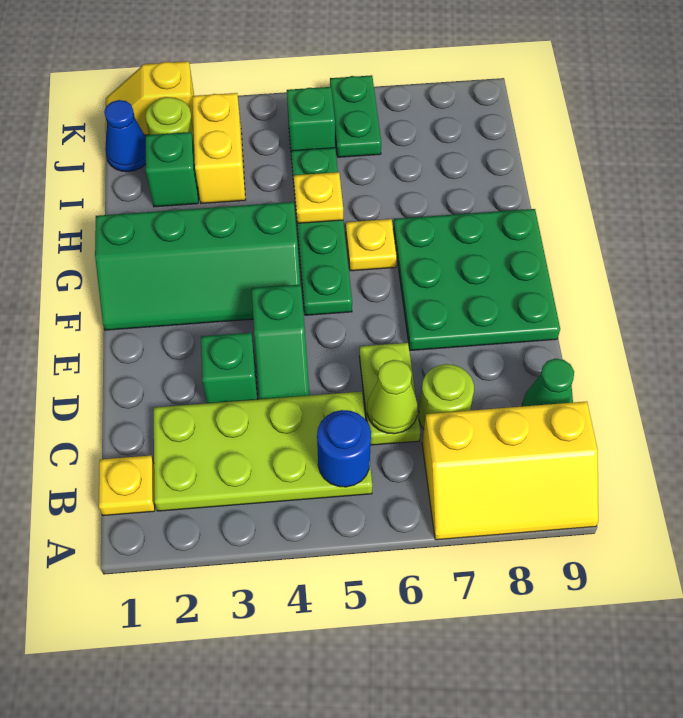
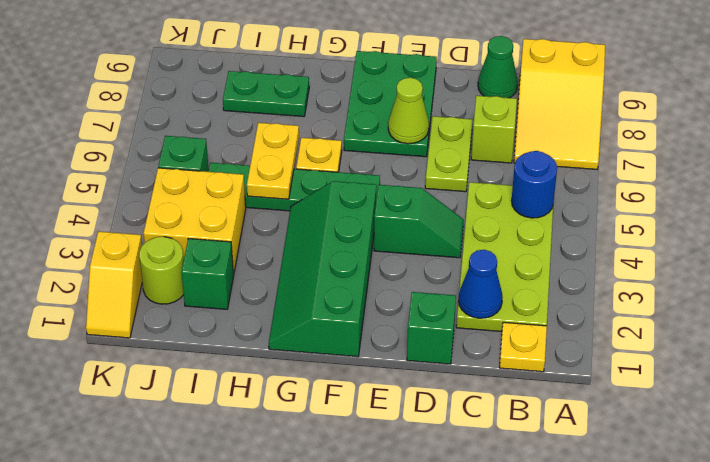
yellow slope A7:B9 level 1 top B -> yellow slope A7:B9 level 1 top 9
lime plate C6:D6 level 1 -> lime plate D6:D7 level 1
lime cone C6 level 2 -> lime cone E7 level 2
lime round brick C7 level 1 -> lime brick C7 level 1
green brick D3 level 1 -> green brick D1 level 1
green plate E7:G9 level 1 -> green plate E7:F9 level 1
green slope F1:G4 level 1 top G -> green slope F1:G4 level 1 top F
yellow plate H5 level 2 -> yellow plate H5:H6 level 2
yellow brick I3:J3 level 1 -> yellow brick I3:J4 level 1
blue cone J1 level 1 -> blue cone C2 level 2
green plate J6:K6 level 1 -> green plate H8:I8 level 1

